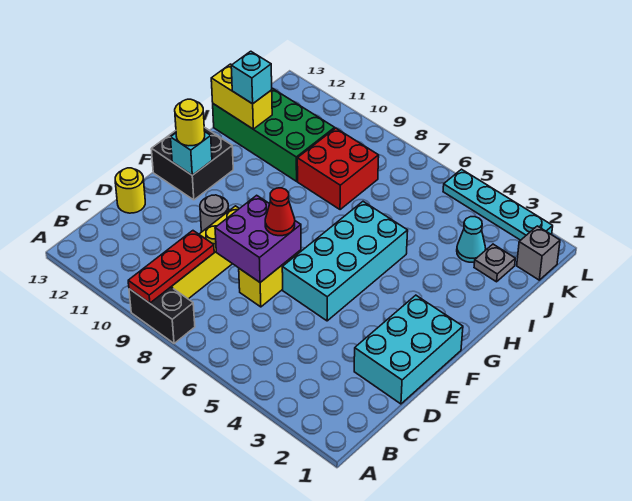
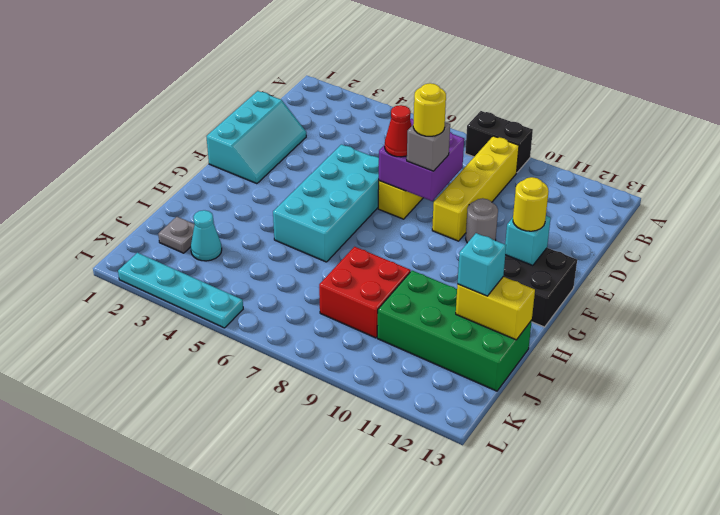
red plate A9:C9 level 2 -> none
cyan brick D1:F2 level 1 -> cyan slope D1:F2 level 1 top 1
yellow round brick D13 level 1 -> yellow round brick E8 level 4
grey brick K1 level 1 -> grey brick E8 level 3

